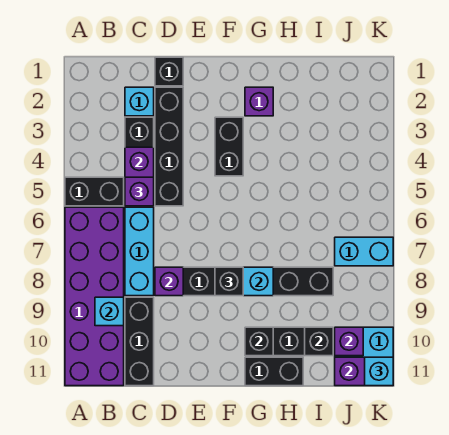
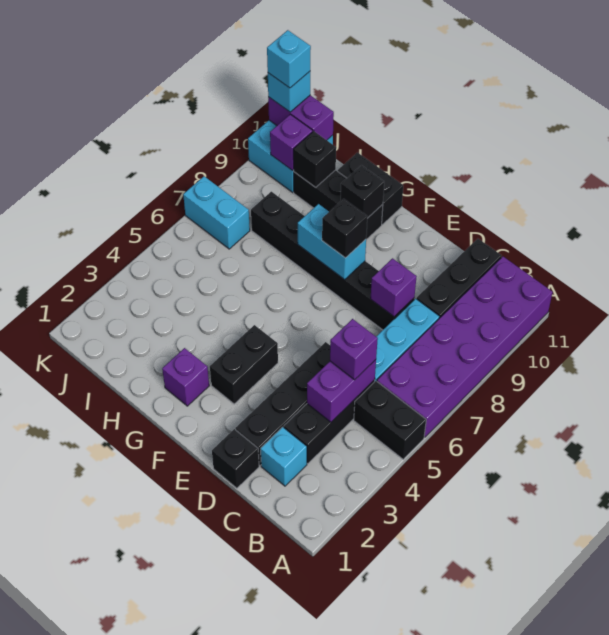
cyan brick B9 level 2 -> cyan brick K11 level 4

